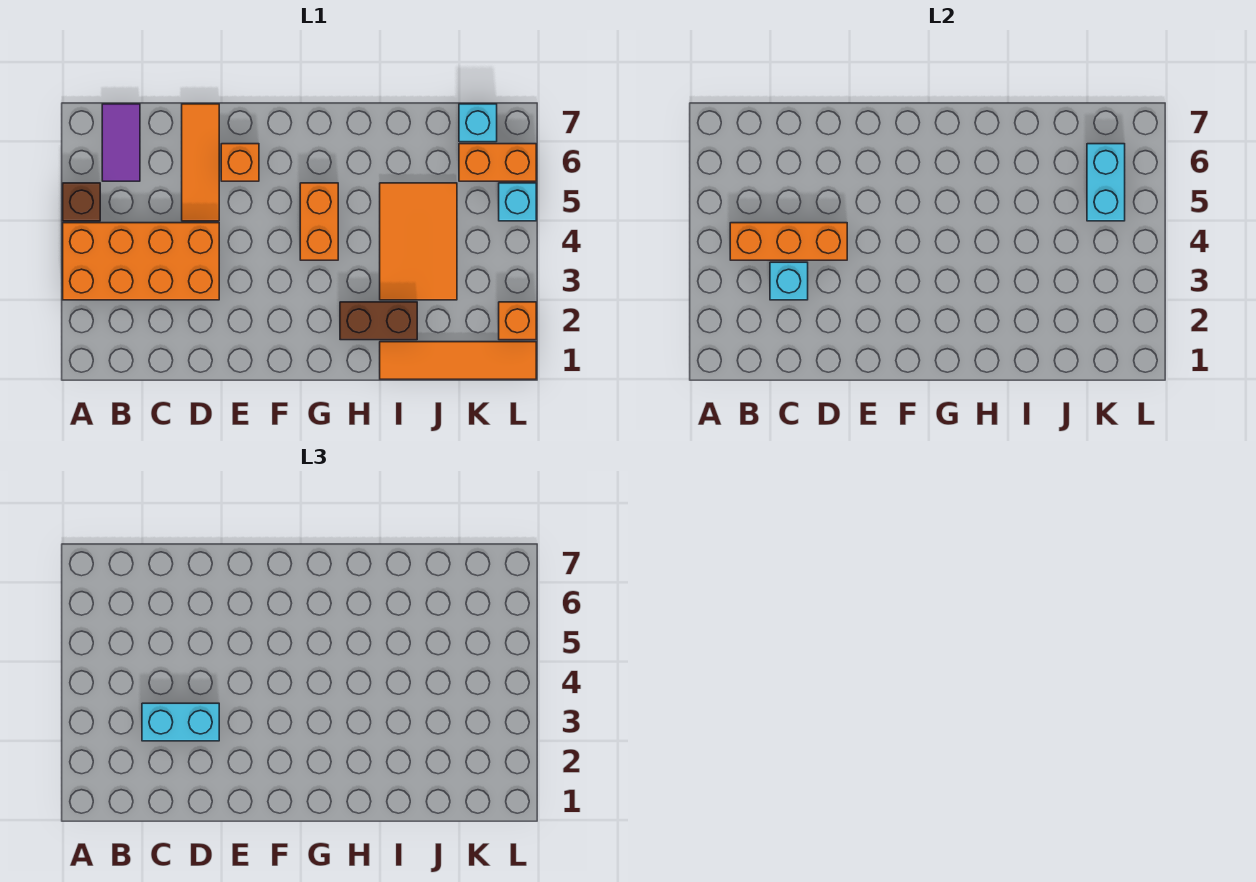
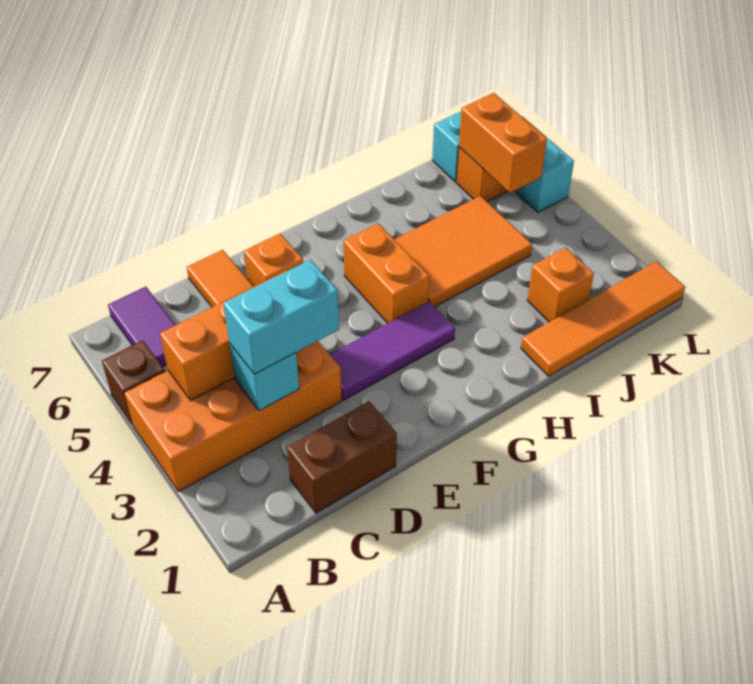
none -> purple tile E3:G3 level 1
brown brick H2:I2 level 1 -> brown brick C1:D1 level 1
orange tile I3:J5 level 1 -> orange tile H4:J5 level 1
cyan brick K5:K6 level 2 -> orange brick K5:K6 level 2
orange brick L2 level 1 -> orange brick J2 level 1

